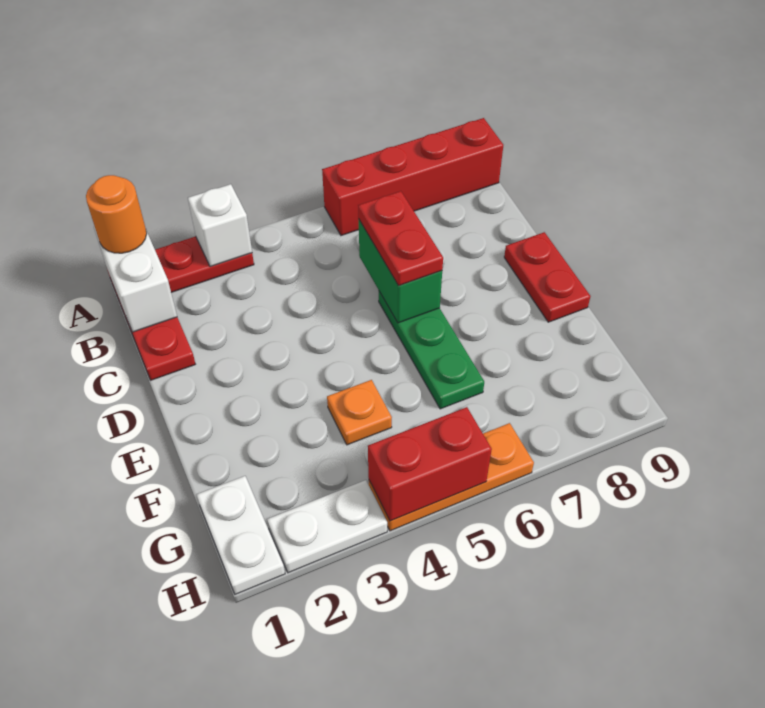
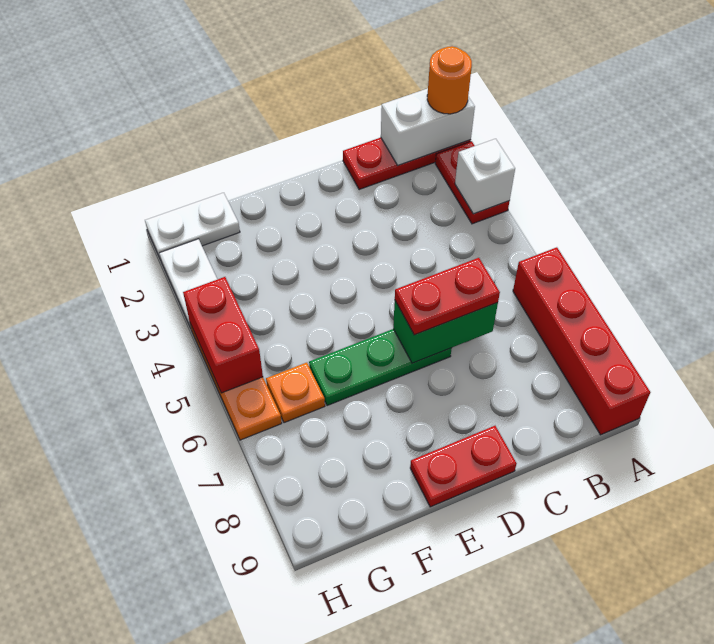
orange plate F4 level 1 -> orange plate G6 level 1

